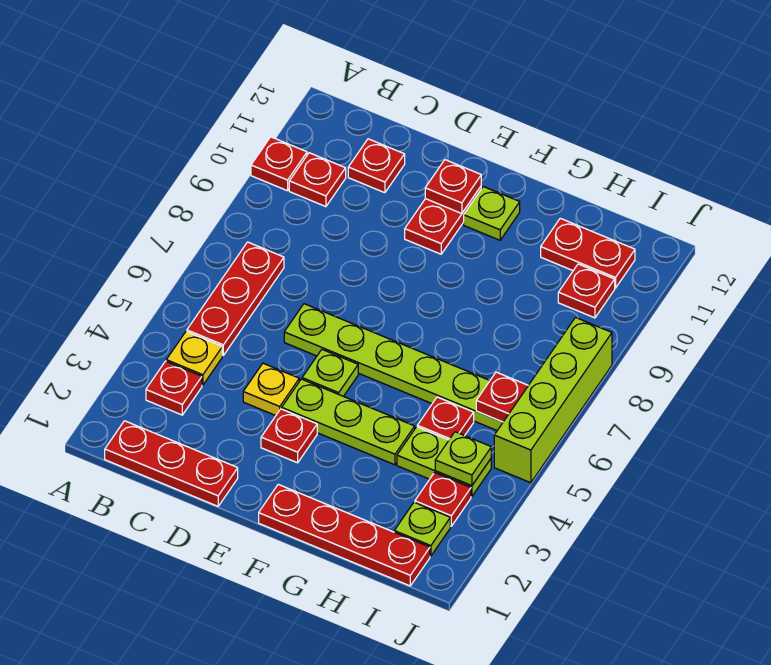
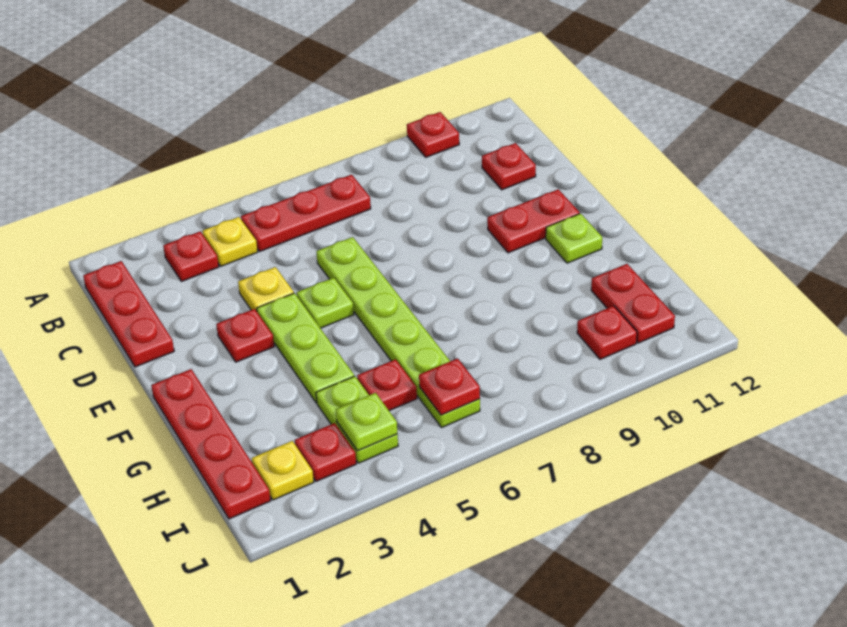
red plate B10 level 1 -> none
red plate E11 level 2 -> none
lime plate I2 level 1 -> yellow plate I2 level 1
lime brick J5:J8 level 1 -> none

